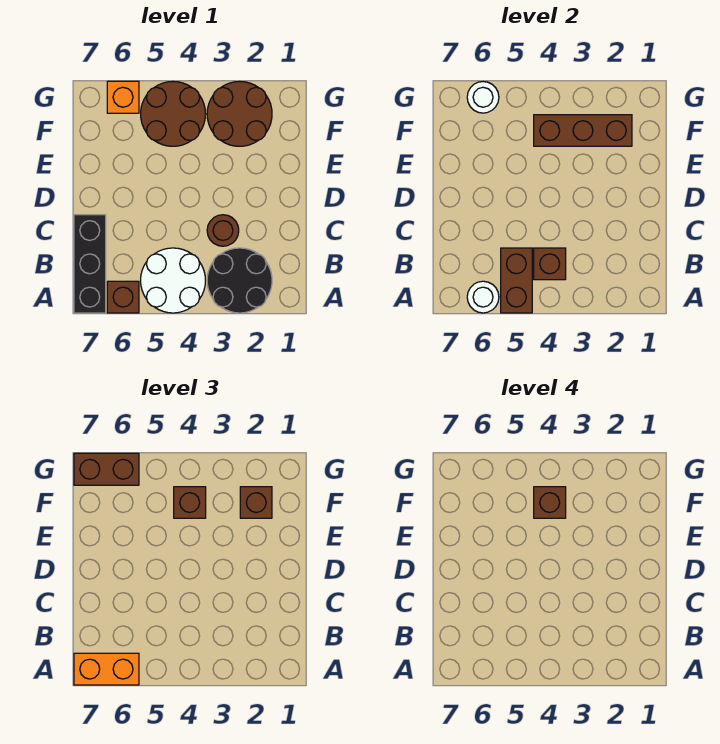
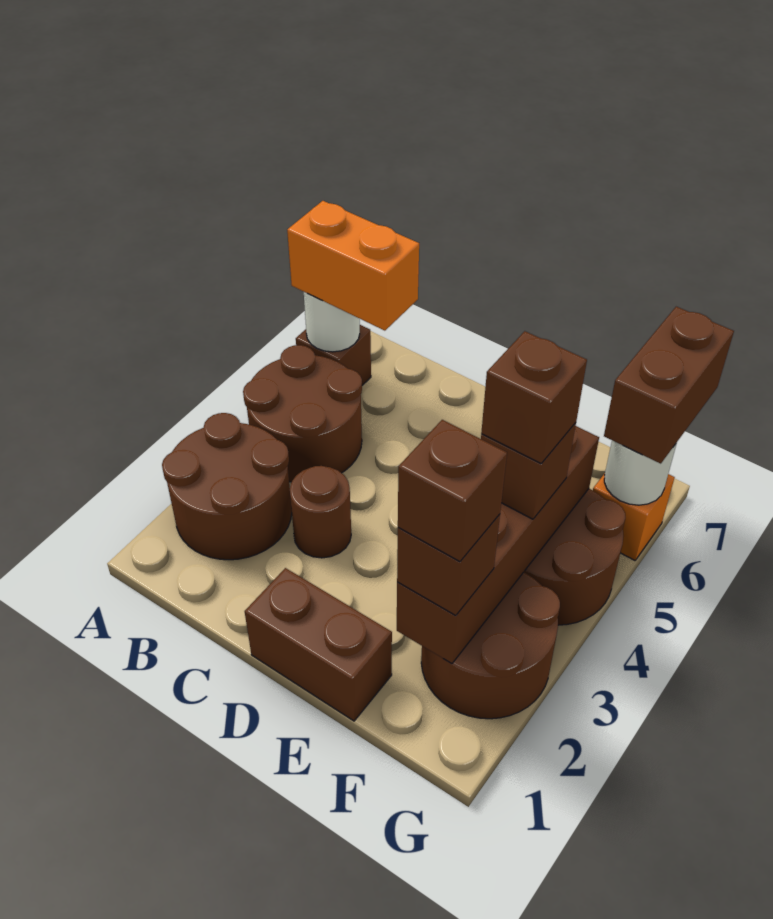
black round brick A2:B3 level 1 -> brown round brick A2:B3 level 1
white round brick A4:B5 level 1 -> brown round brick A4:B5 level 1
brown brick A5:B5 level 2 -> brown brick D1:E1 level 1
orange brick A6:A7 level 3 -> orange brick A6:B6 level 3
black brick A7:C7 level 1 -> none
brown brick B4 level 2 -> brown brick F2 level 4
brown brick F2:F4 level 2 -> brown brick F2:F5 level 2

